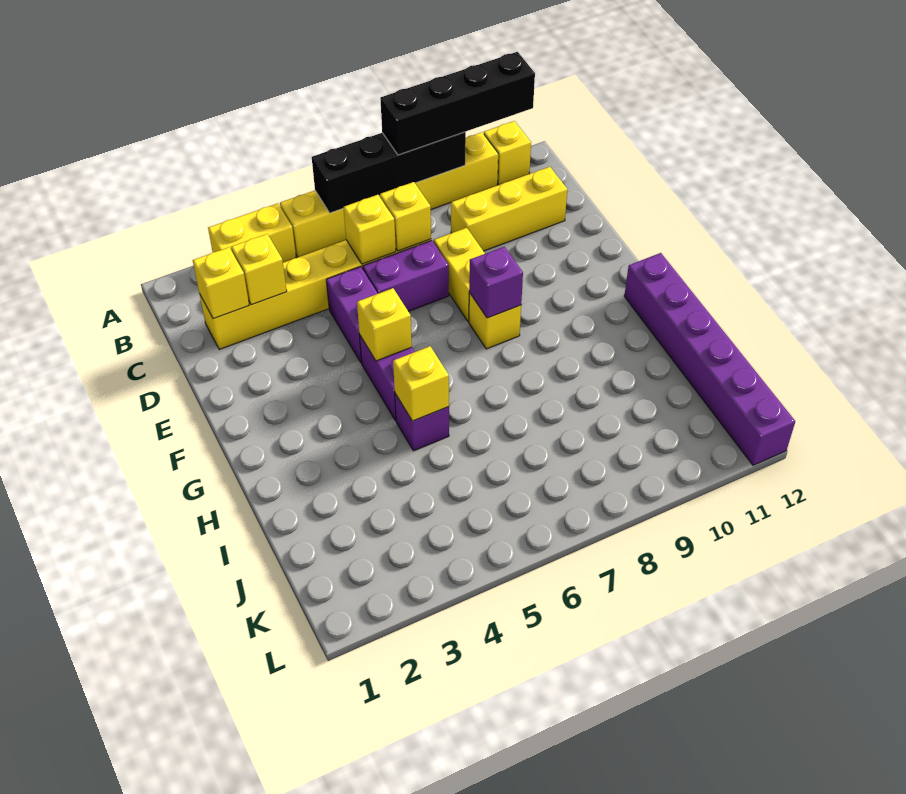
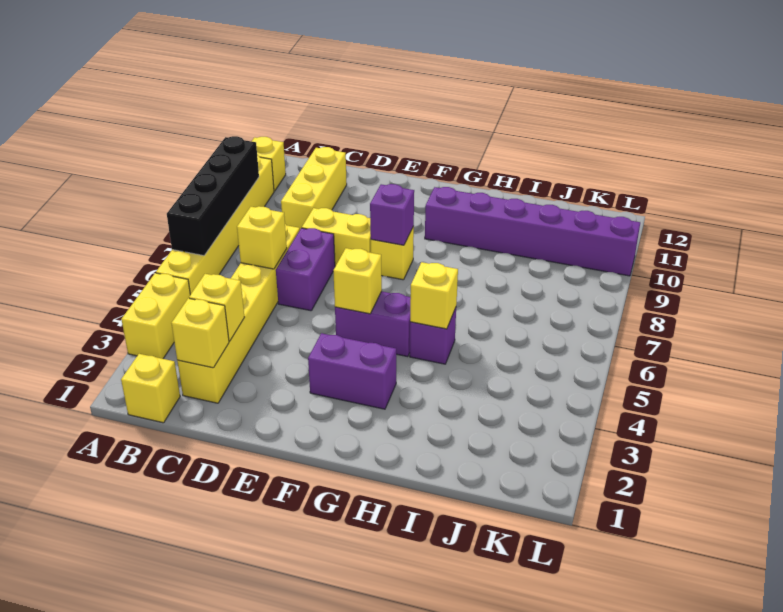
black brick A8:A11 level 3 -> none
yellow brick C7 level 2 -> yellow brick B1 level 1
purple brick D5:E5 level 1 -> purple brick F3:G3 level 1
purple brick G12:L12 level 1 -> purple brick G10:L10 level 1

